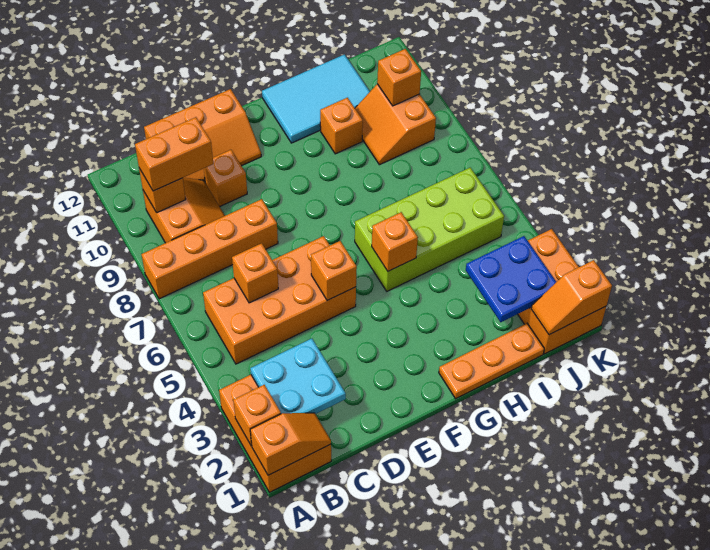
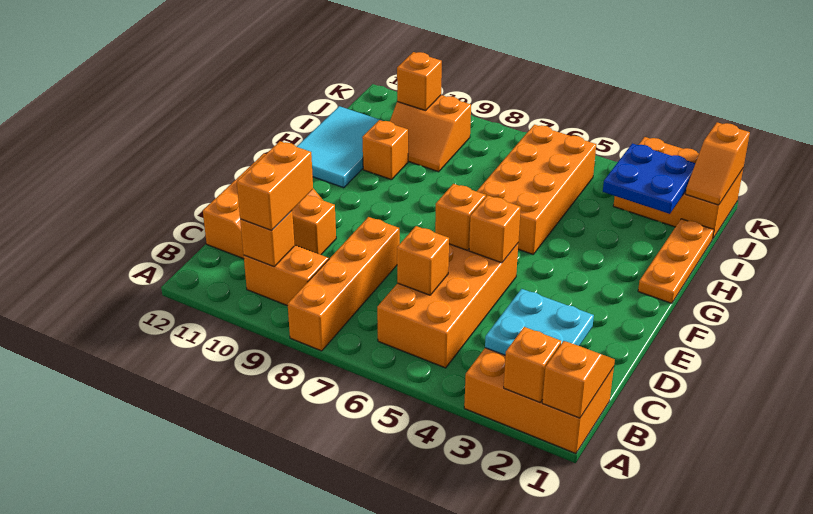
lime brick G5:J6 level 1 -> orange brick G5:J6 level 1
orange brick G5 level 2 -> orange brick E6 level 2

